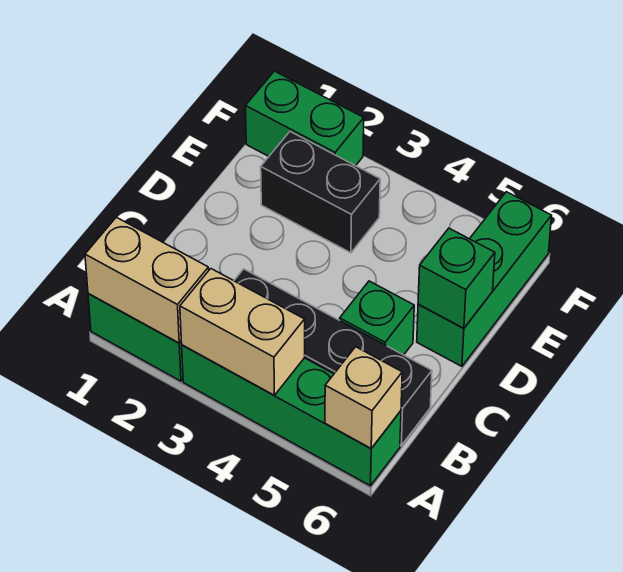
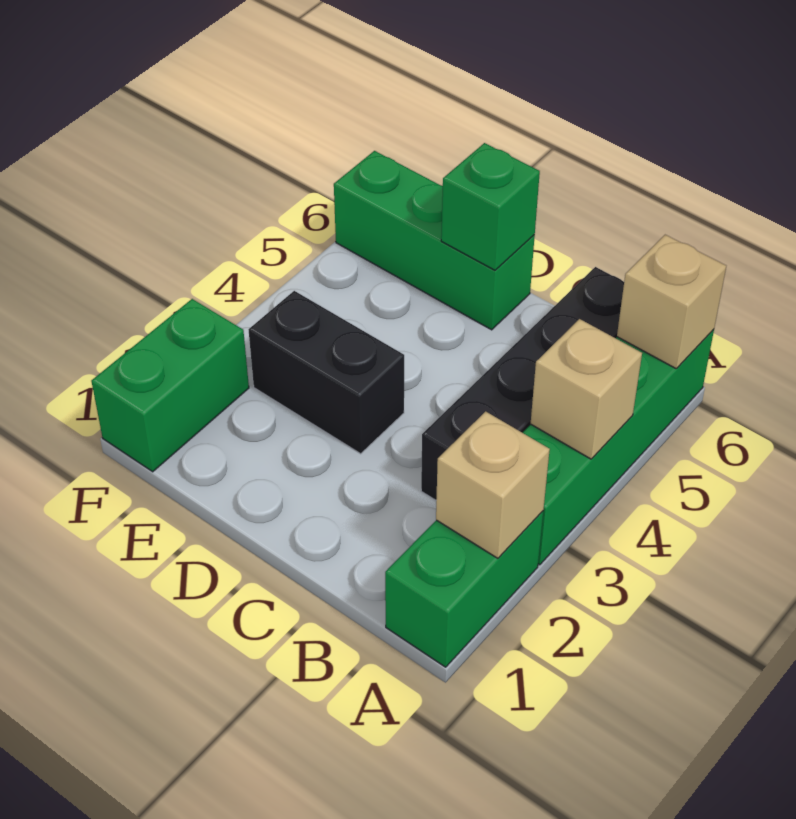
tan brick A1:A2 level 2 -> tan brick A2 level 2
tan brick A3:A4 level 2 -> tan brick A4 level 2
green brick C5 level 1 -> none
black brick E2:E3 level 1 -> black brick D3:E3 level 1

